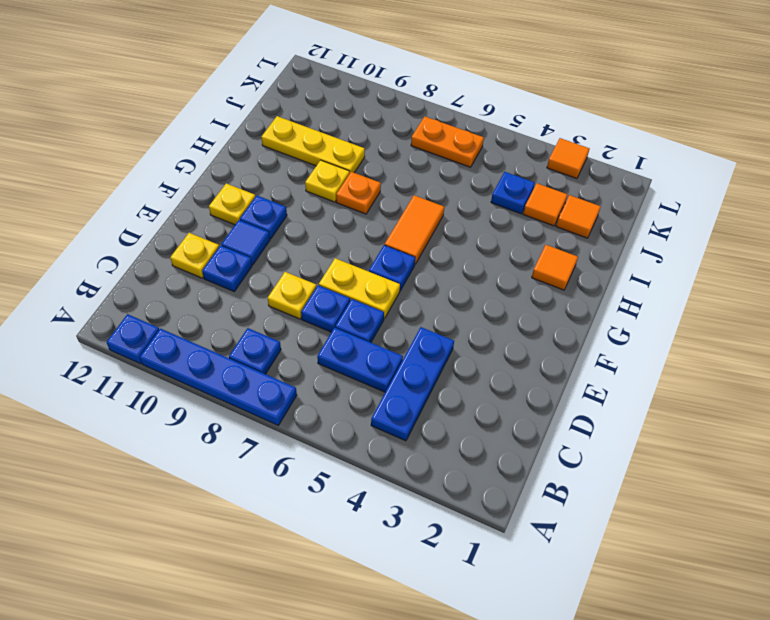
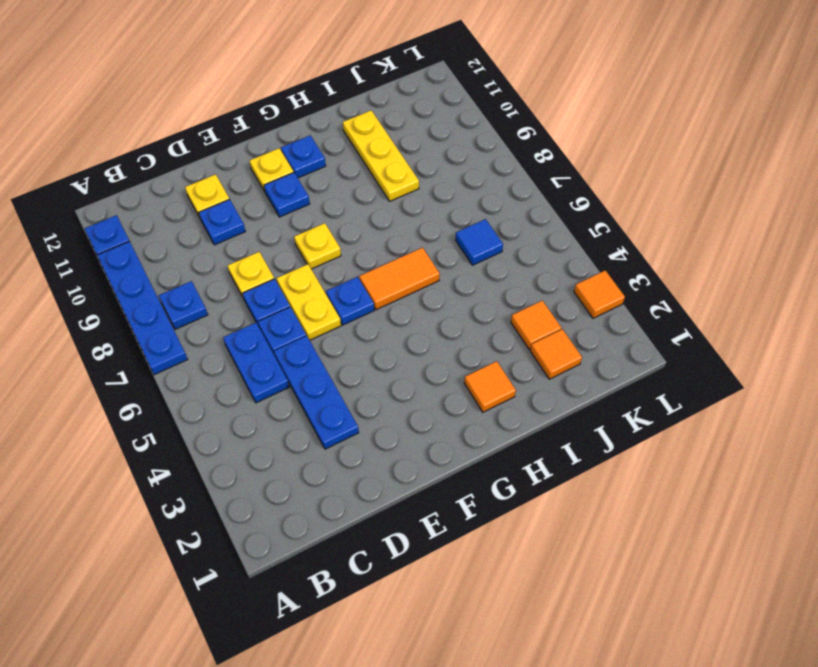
blue plate B4:D4 level 1 -> blue plate D3:D5 level 1
blue tile E10 level 1 -> blue tile J6 level 1
orange plate H8 level 1 -> none
yellow plate H9 level 1 -> yellow plate F8 level 1
blue plate J4 level 1 -> blue plate G11 level 1
orange plate K6:K7 level 1 -> none

